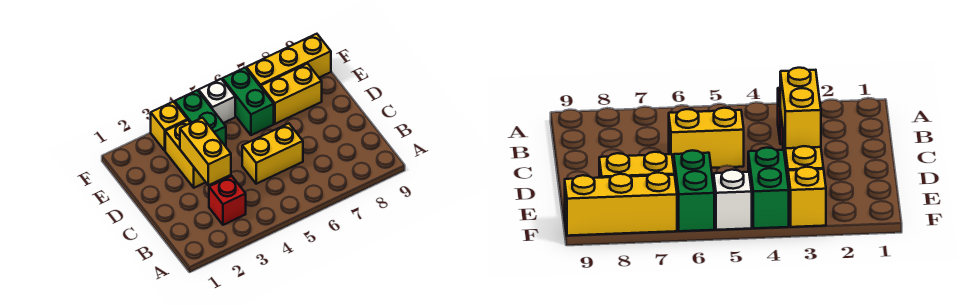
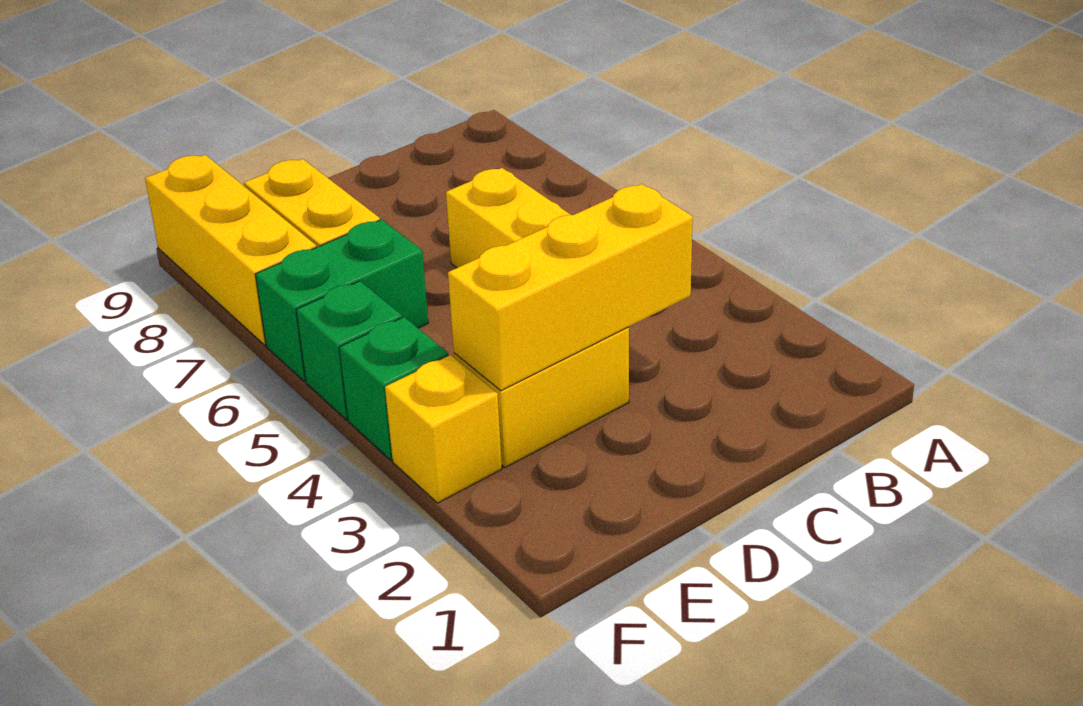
red brick B3 level 1 -> none
yellow brick C3:D3 level 2 -> yellow brick C3:E3 level 2
green brick E4:F4 level 1 -> green brick F4 level 1
white brick F5 level 1 -> green brick F5 level 1

